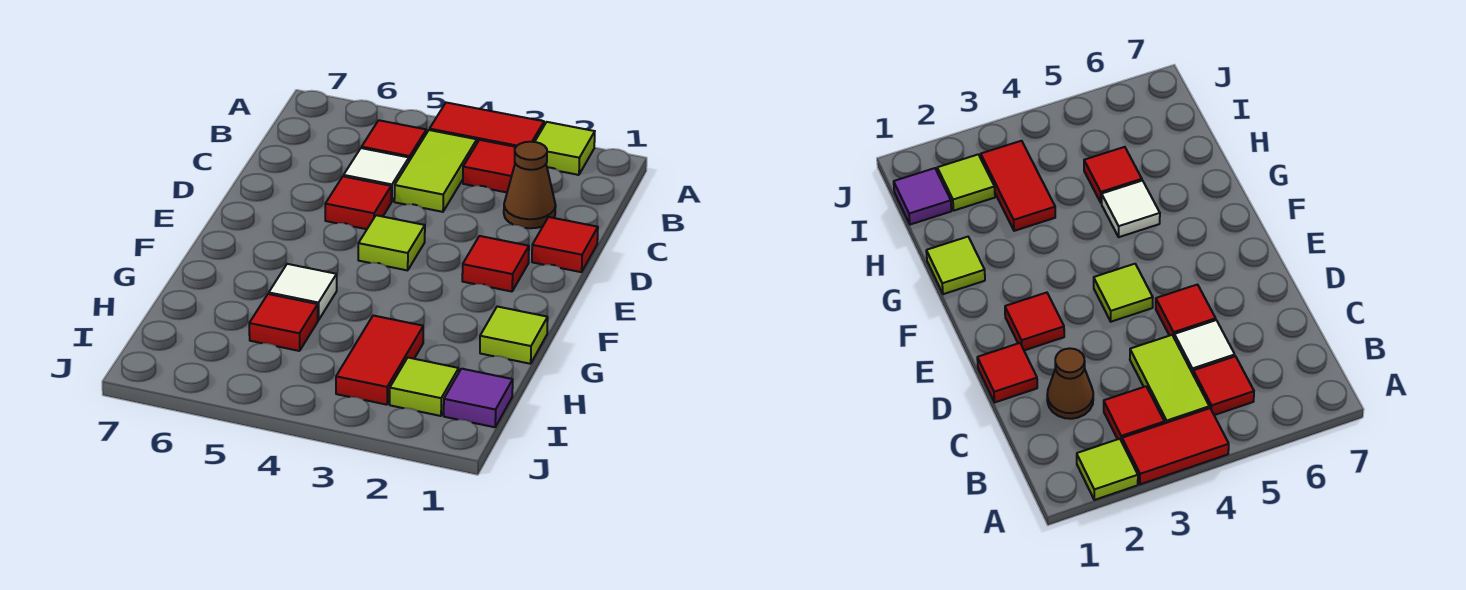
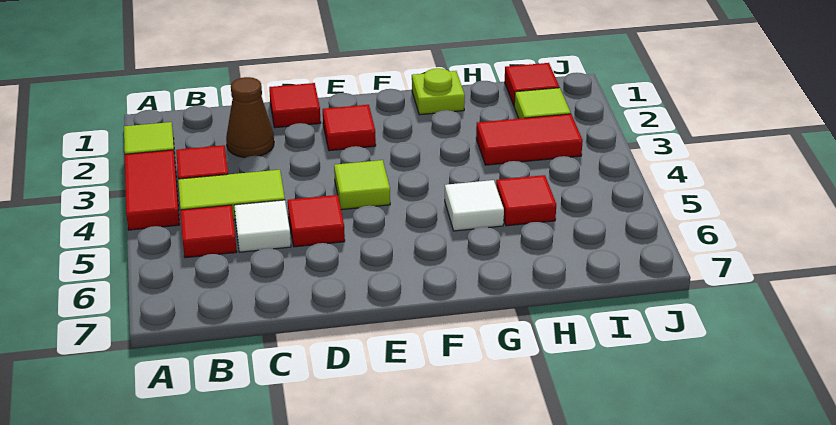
lime tile G1 level 1 -> lime plate G1 level 1
purple tile I1 level 1 -> red tile I1 level 1

